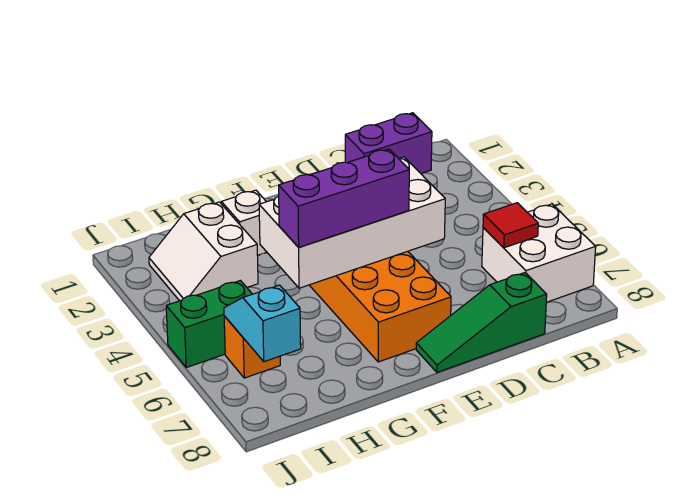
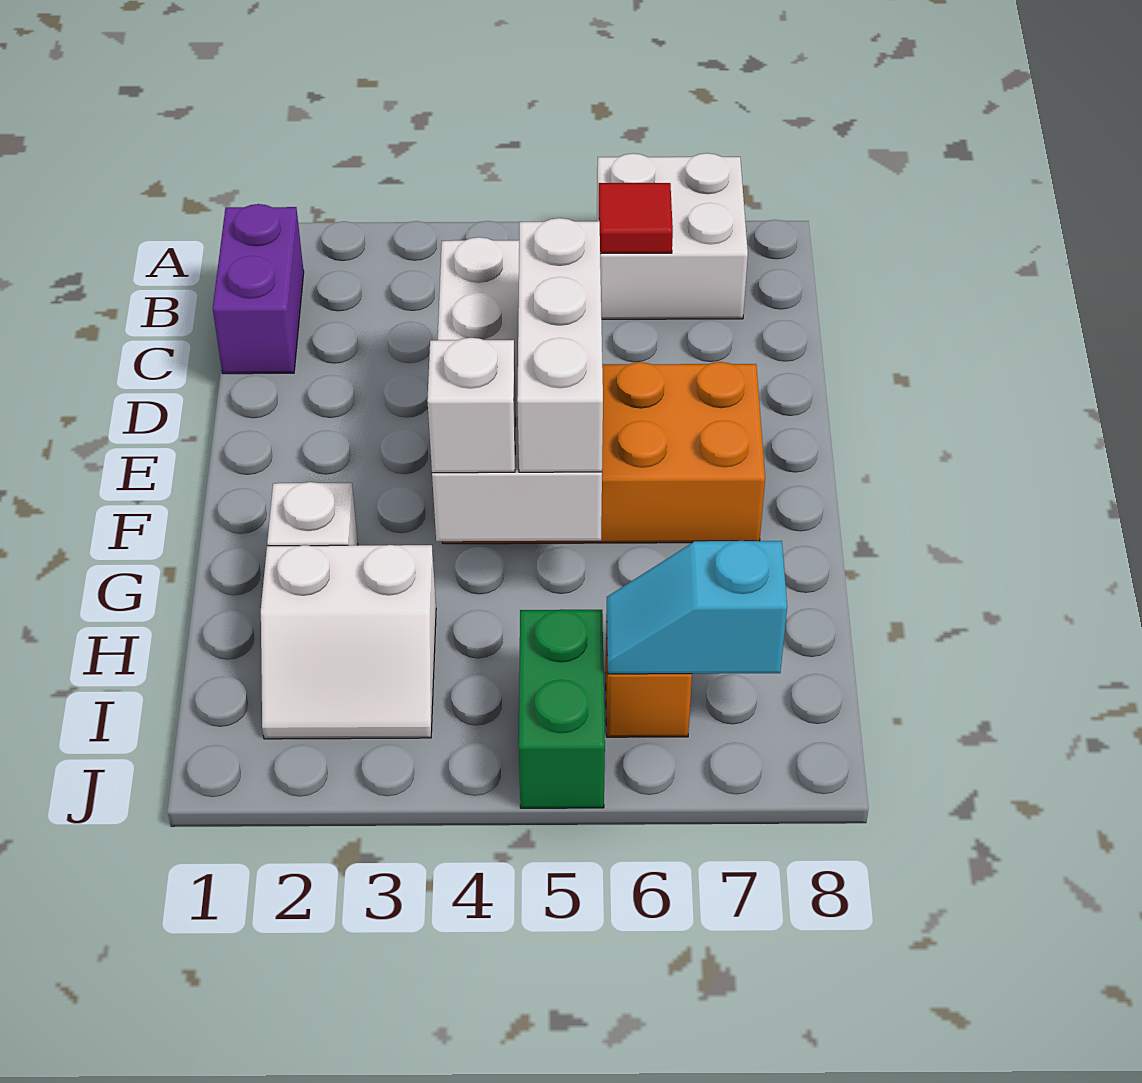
green slope C8:E8 level 1 top C -> none
purple brick E5:G5 level 3 -> white brick E5:G5 level 3
none -> white brick G4 level 3

